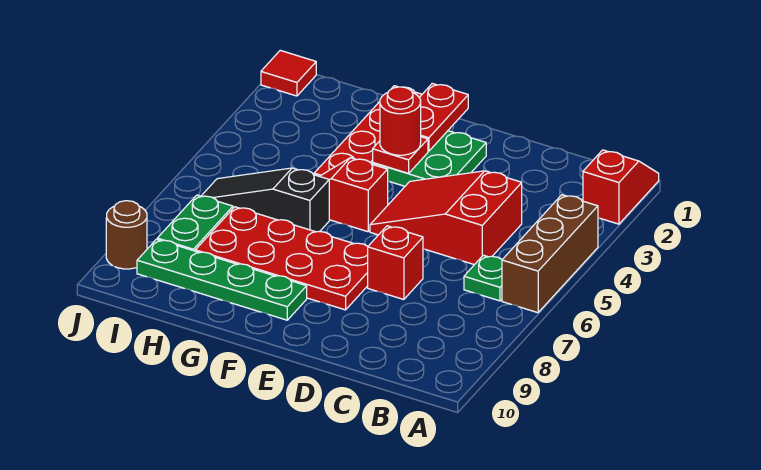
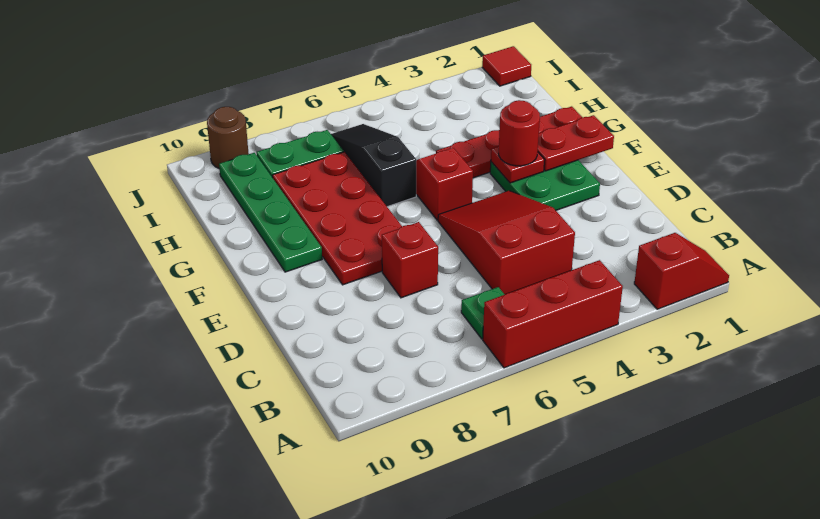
brown brick A4:A6 level 1 -> red brick A4:A6 level 1

